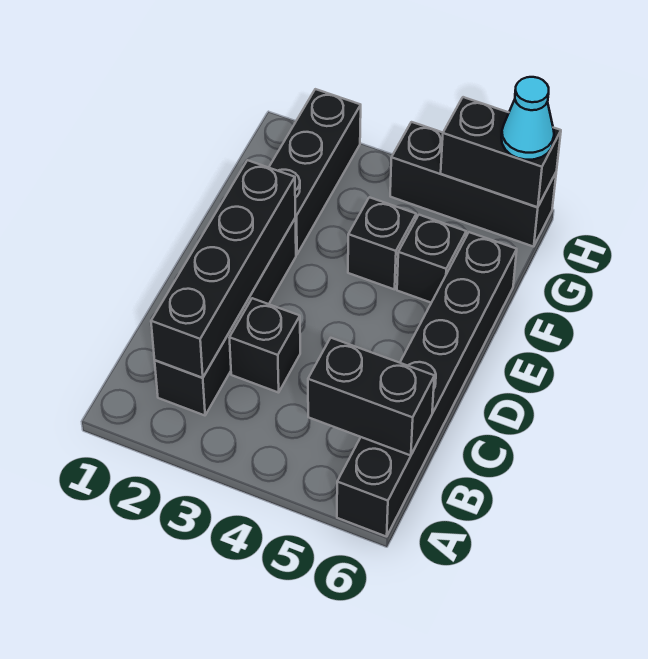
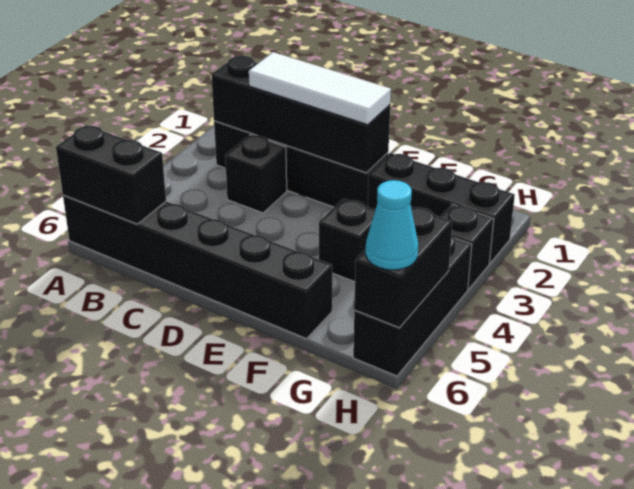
black brick B5:B6 level 2 -> black brick A6:B6 level 2
none -> white tile C2:E2 level 3
black brick F5 level 1 -> black brick H3 level 1

